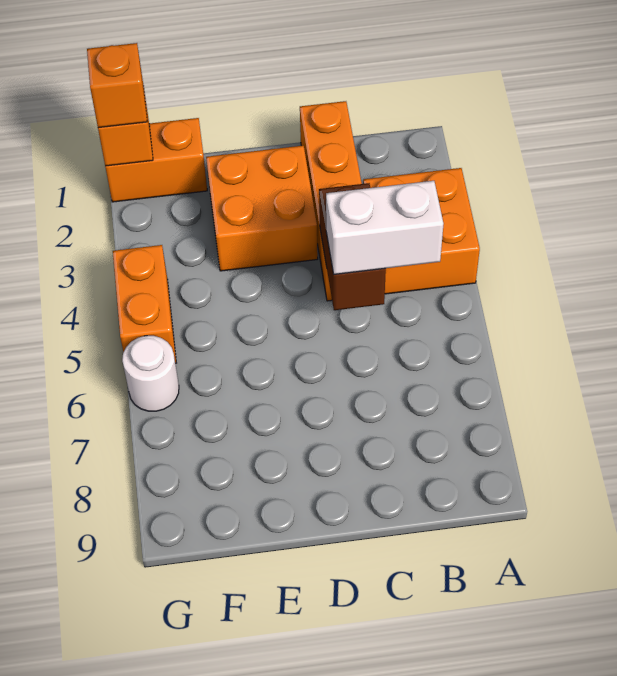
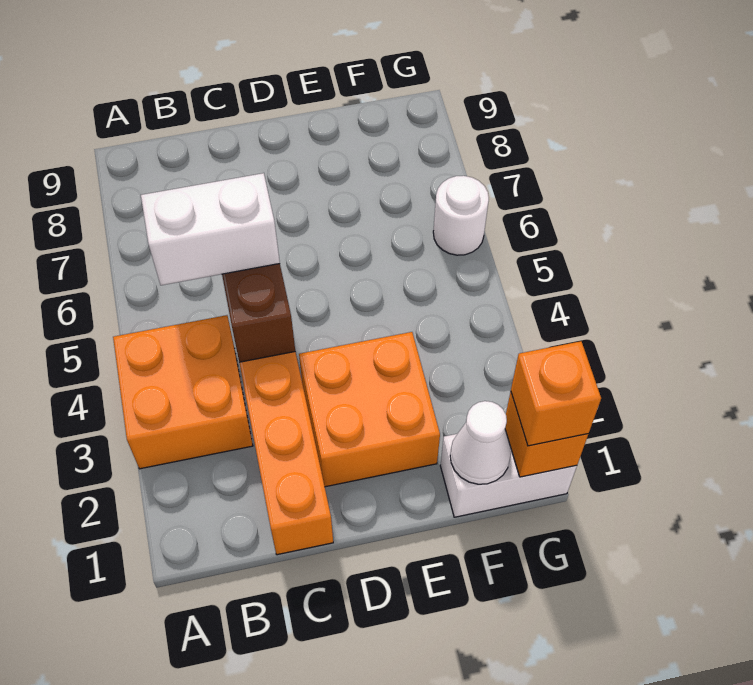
orange brick F1:G1 level 1 -> white brick F1:G1 level 1
none -> white cone F1 level 2
orange brick G4:G5 level 1 -> none

